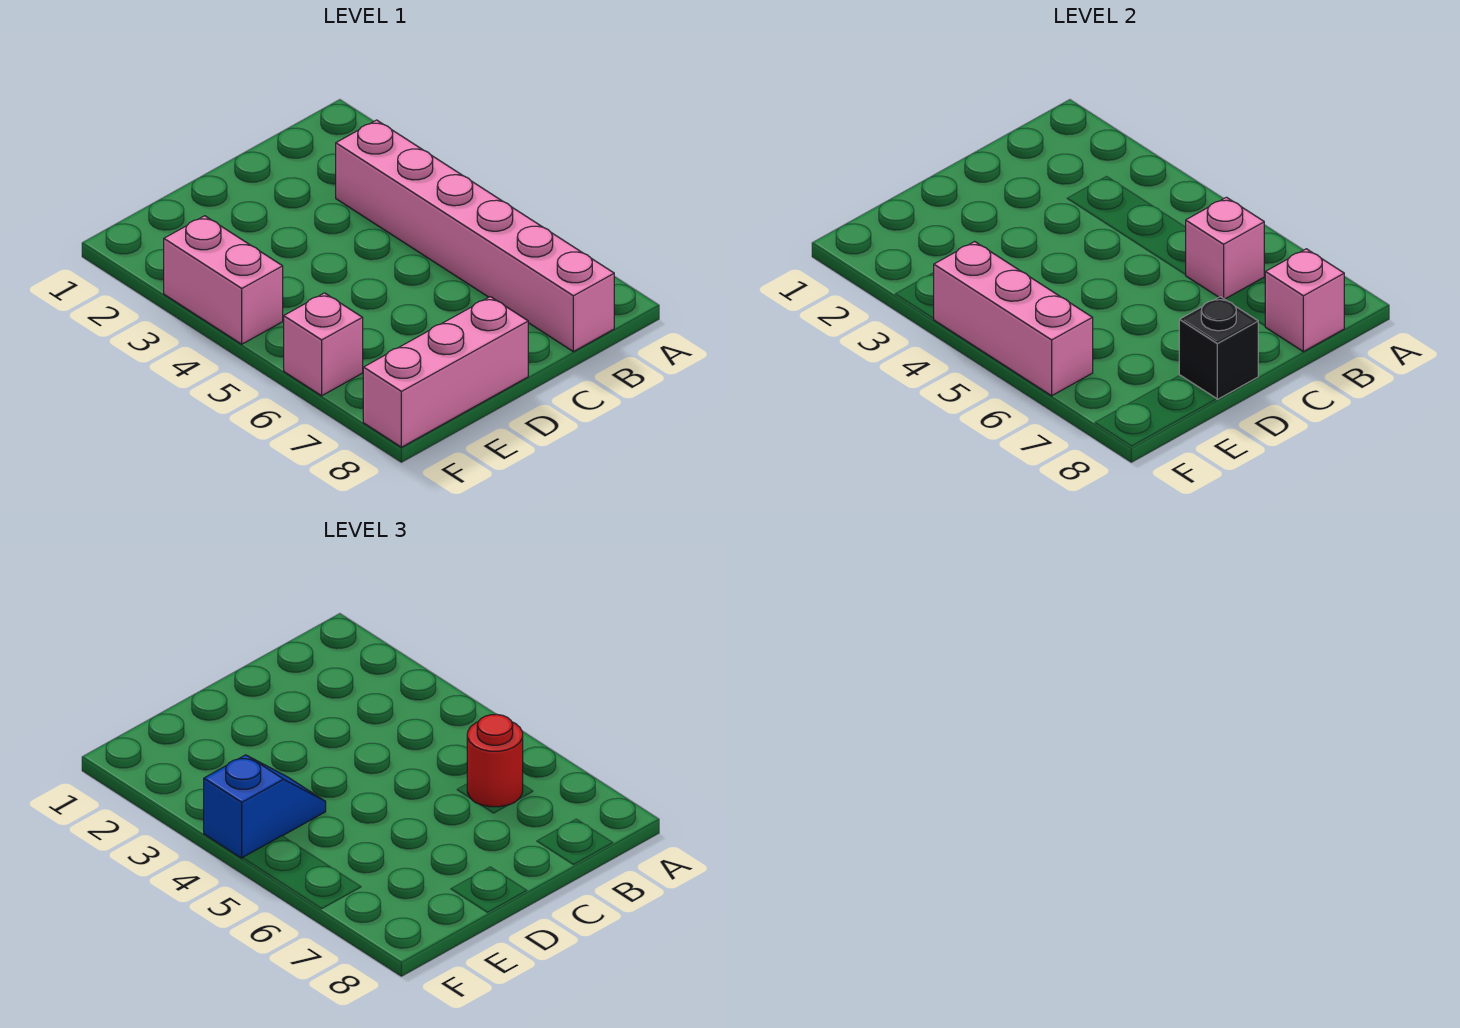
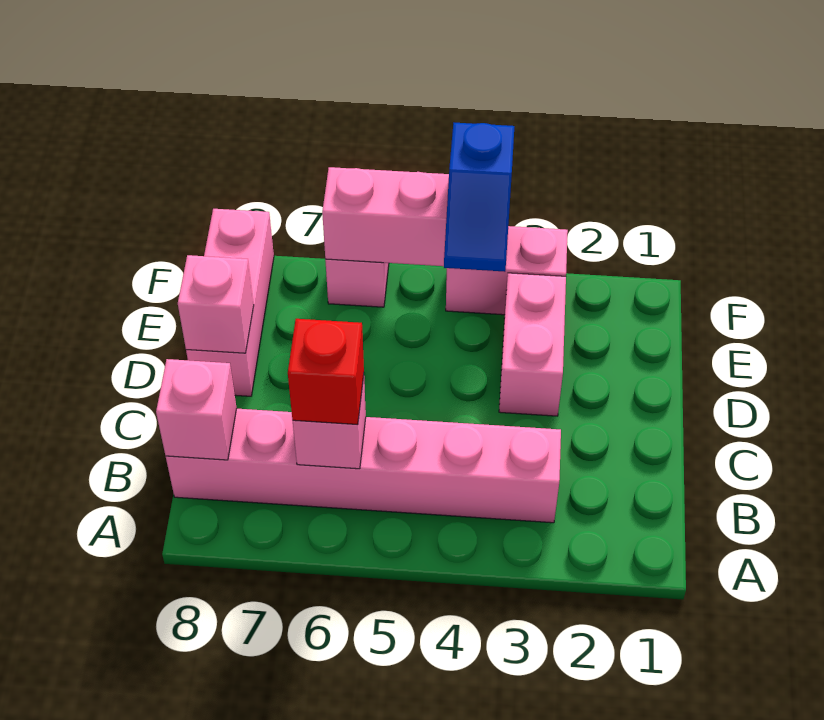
red round brick B6 level 3 -> red brick B6 level 3
none -> pink brick D3:E3 level 1
black brick D8 level 2 -> pink brick D8 level 2

